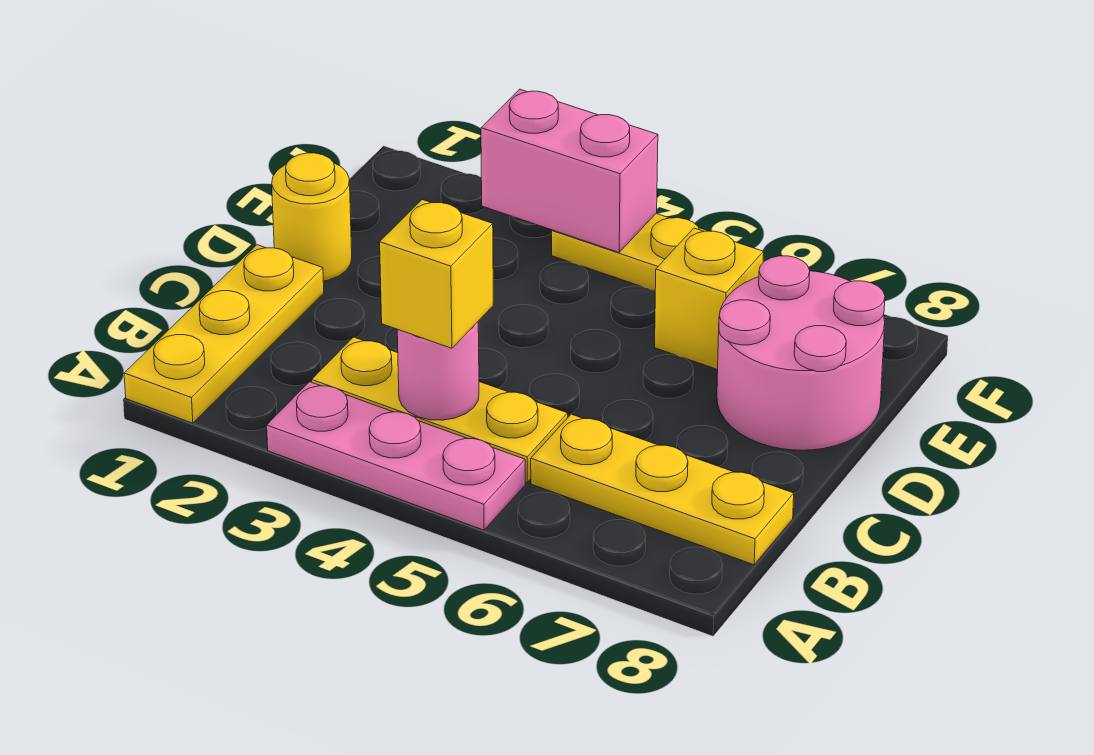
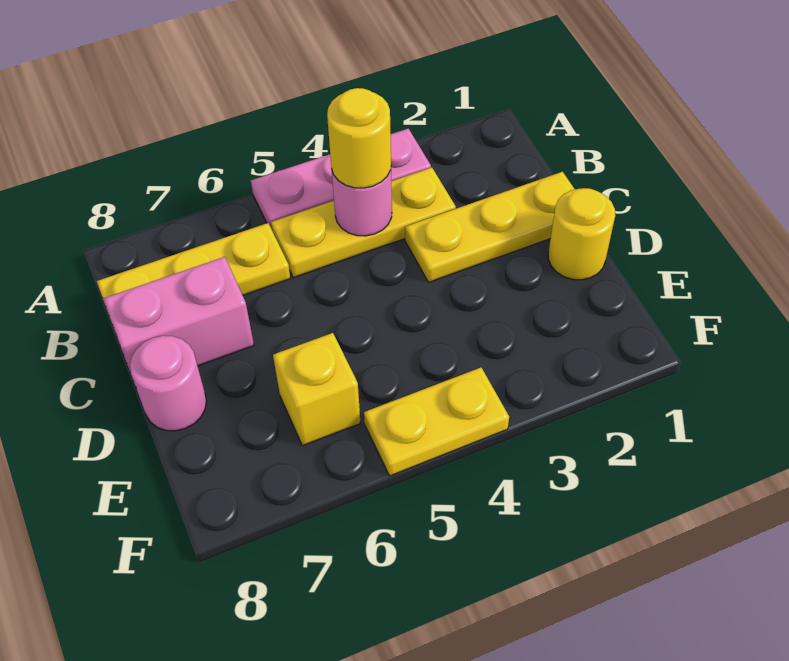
yellow plate A1:C1 level 1 -> yellow plate C1:C3 level 1
yellow brick B4 level 3 -> yellow round brick B4 level 3
pink round brick D7:E8 level 1 -> pink round brick D8 level 1
pink brick F3:F4 level 2 -> pink brick C7:C8 level 1

